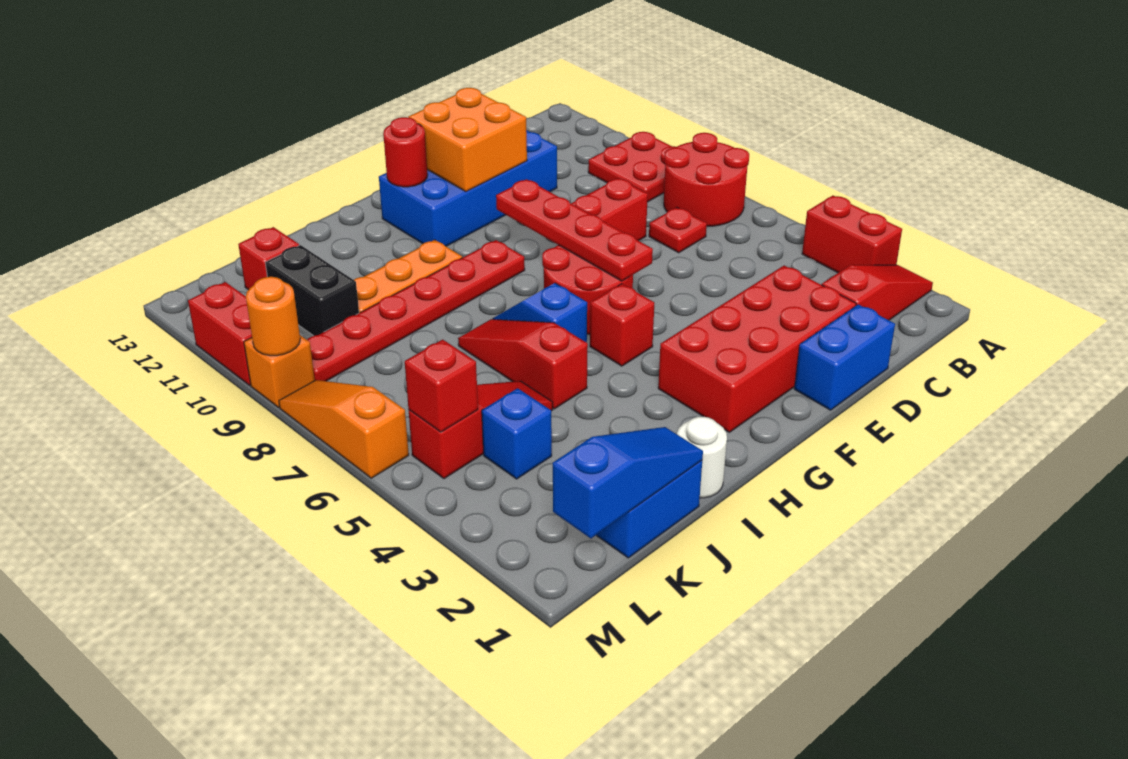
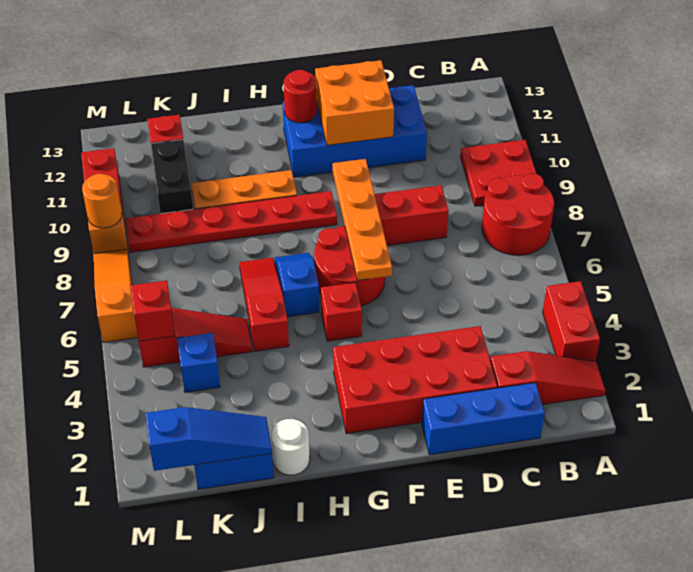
red plate C7 level 1 -> none
blue brick D1:E1 level 1 -> blue brick C1:E1 level 1
red plate F6:F9 level 2 -> orange plate F6:F9 level 2

